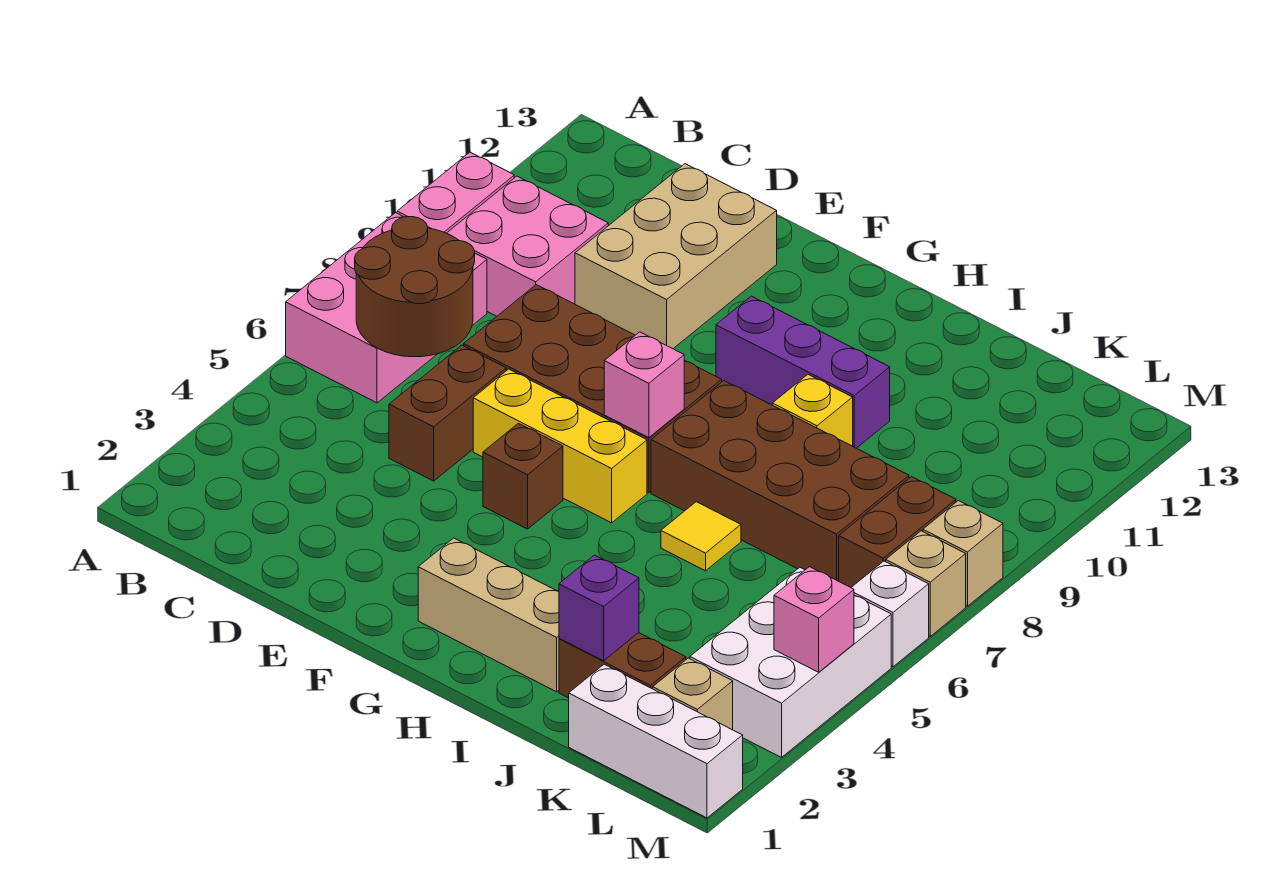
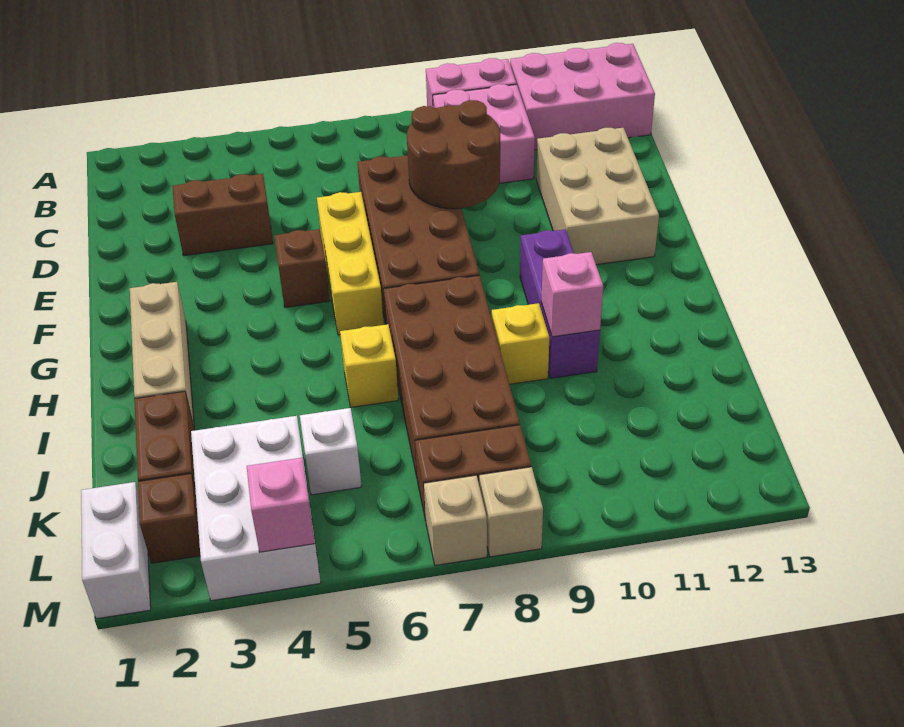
pink brick A6:B8 level 1 -> pink brick A11:B13 level 1
brown round brick B6:C7 level 2 -> brown round brick D8:E9 level 2
brown brick D5:D6 level 1 -> brown brick D3:D4 level 1
tan brick D10:E12 level 1 -> tan brick D11:F12 level 1
pink brick G7 level 2 -> pink brick I10 level 2
yellow tile I6 level 1 -> yellow brick I6 level 1
purple brick J2 level 2 -> none
white brick K1:M1 level 1 -> white brick L1:M1 level 1
tan brick L2 level 1 -> brown brick L2 level 1
white brick L3:M5 level 1 -> white brick K3:M4 level 1
white brick M6 level 1 -> white brick K5 level 1

